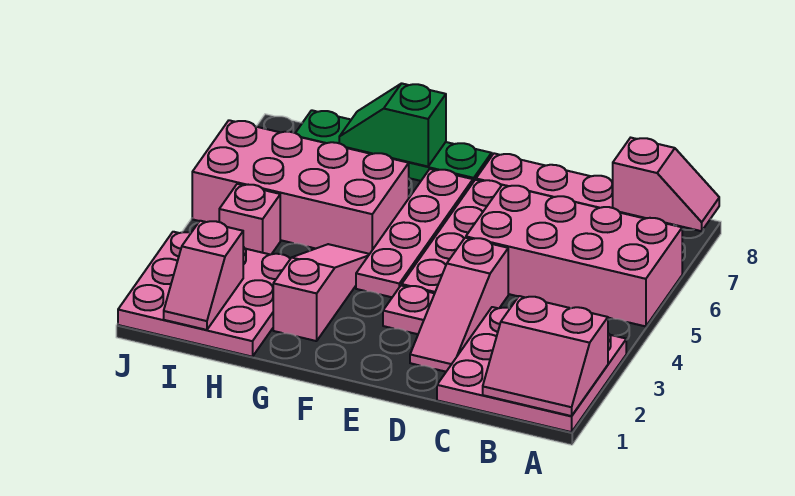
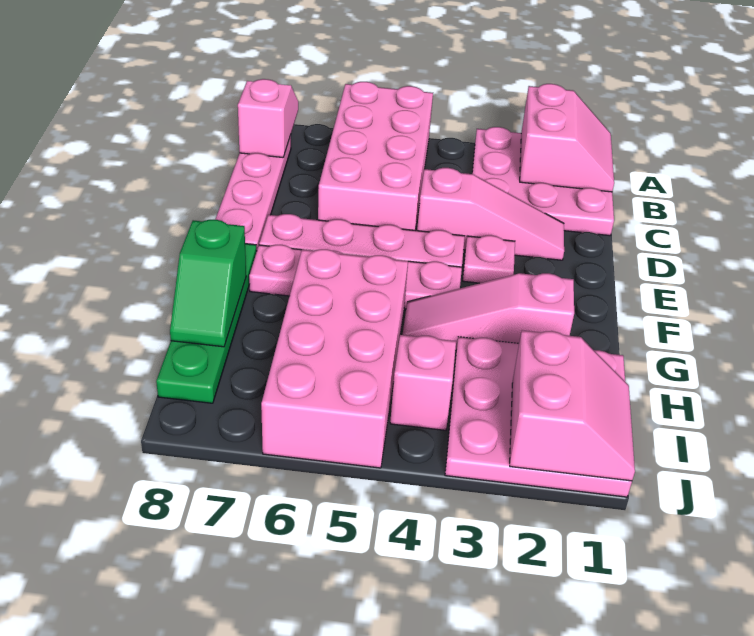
pink slope I1:I2 level 2 top 2 -> pink slope I1:J2 level 2 top 2

